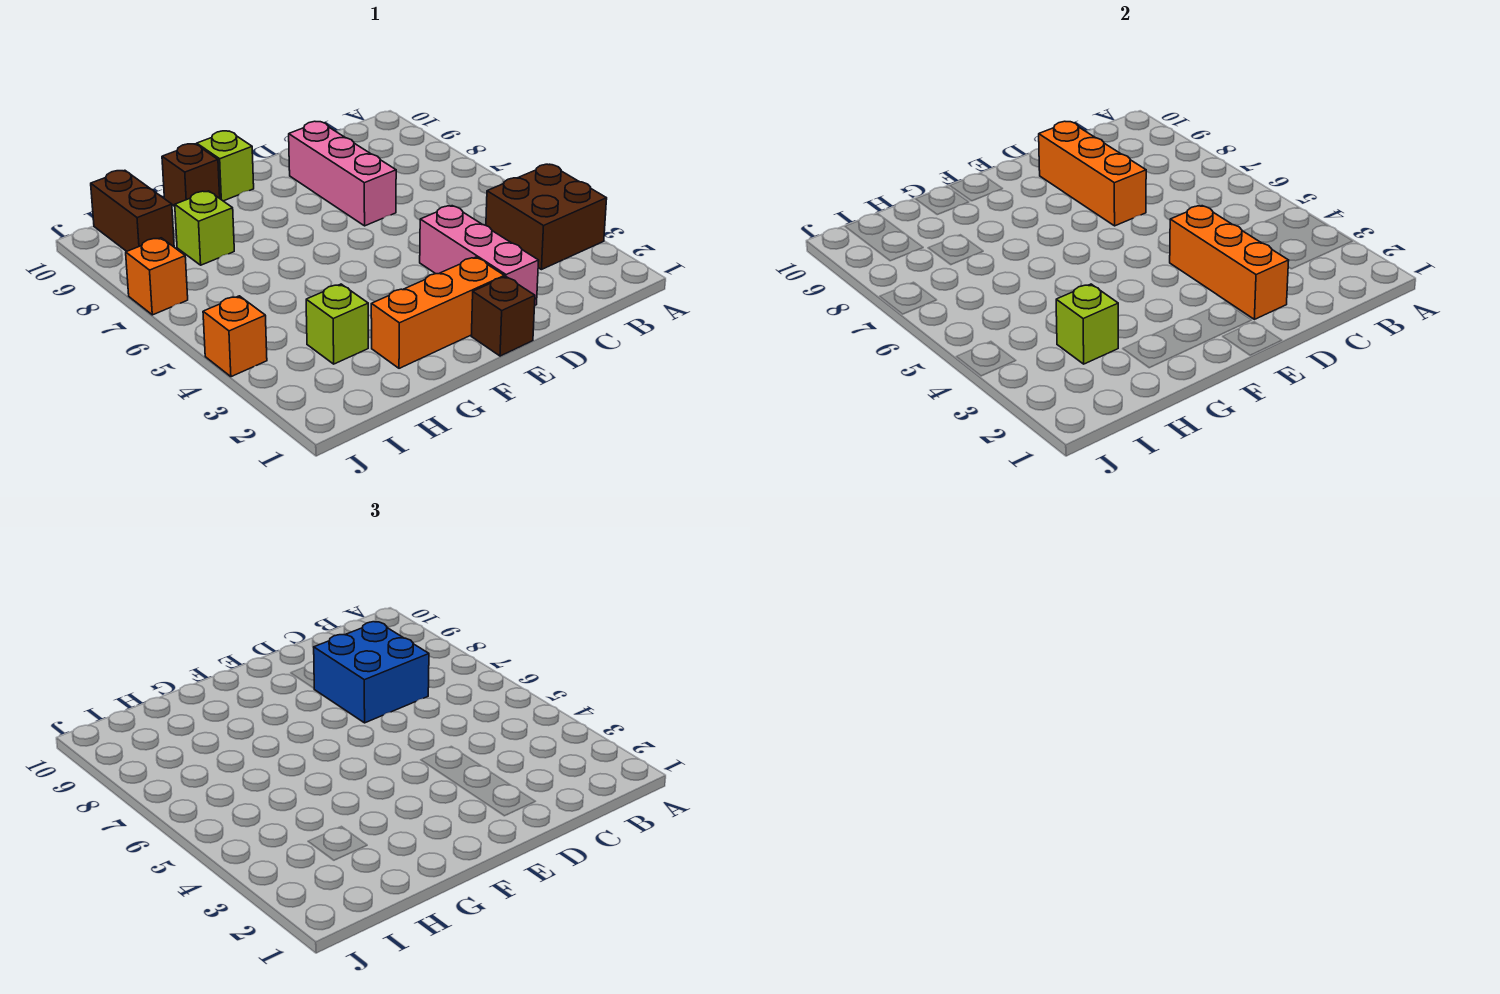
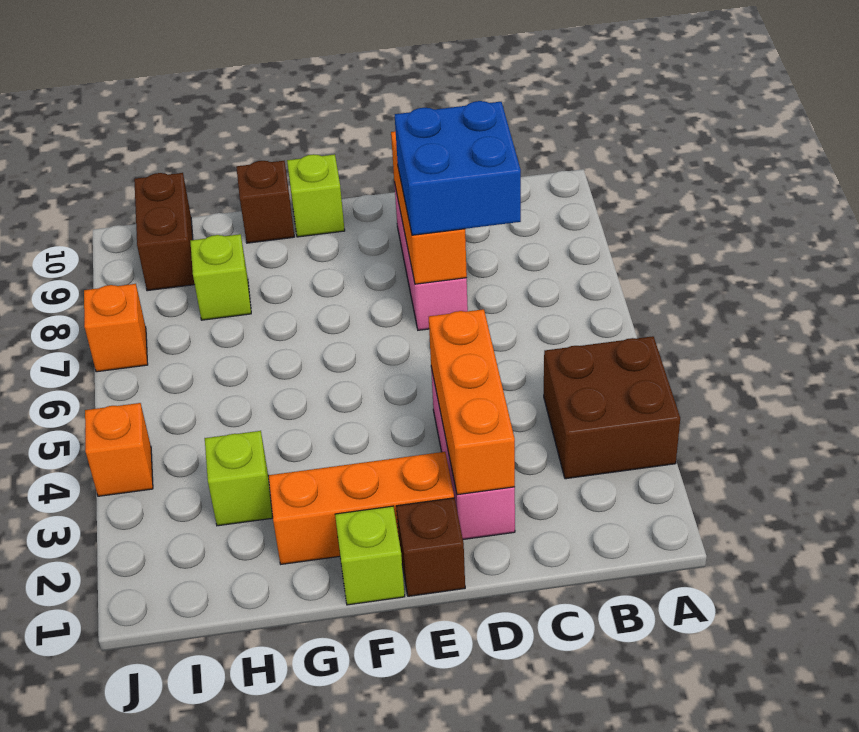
lime brick H3 level 2 -> lime brick F1 level 1

